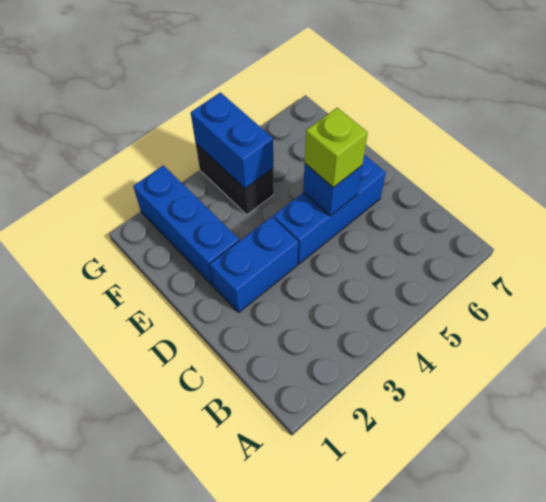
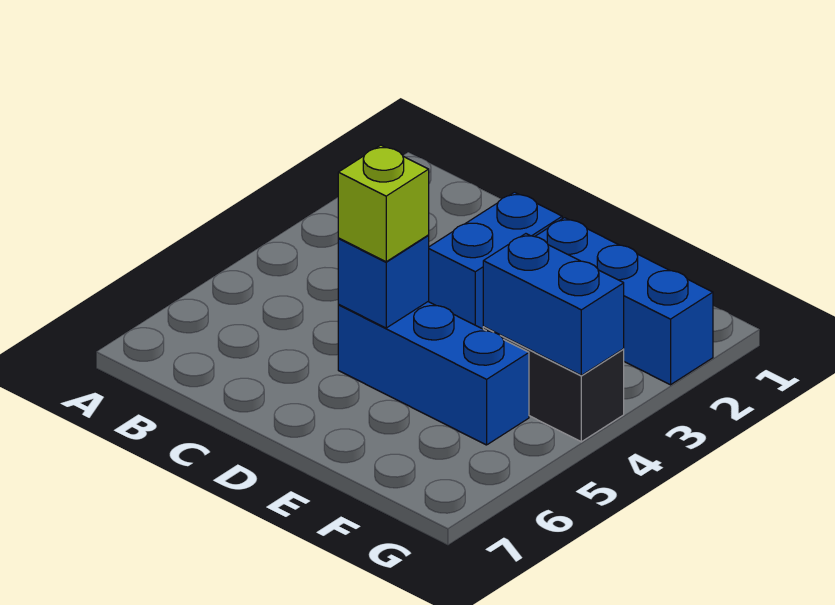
blue brick D4:D6 level 1 -> blue brick D5:F5 level 1

